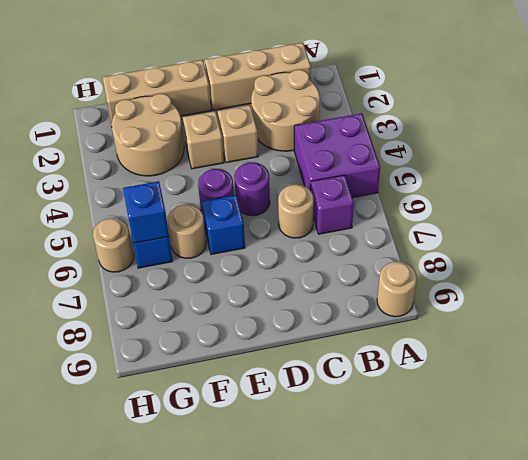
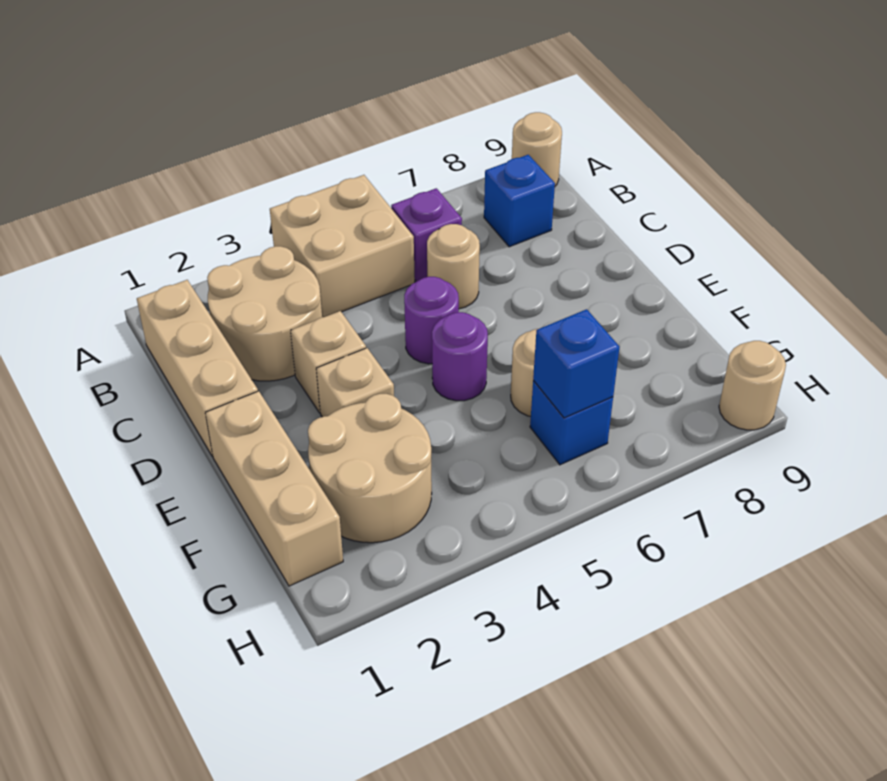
purple brick A4:B5 level 1 -> tan brick A4:B5 level 1
blue brick E6 level 1 -> blue brick B8 level 1
tan round brick H6 level 1 -> tan round brick H9 level 1

